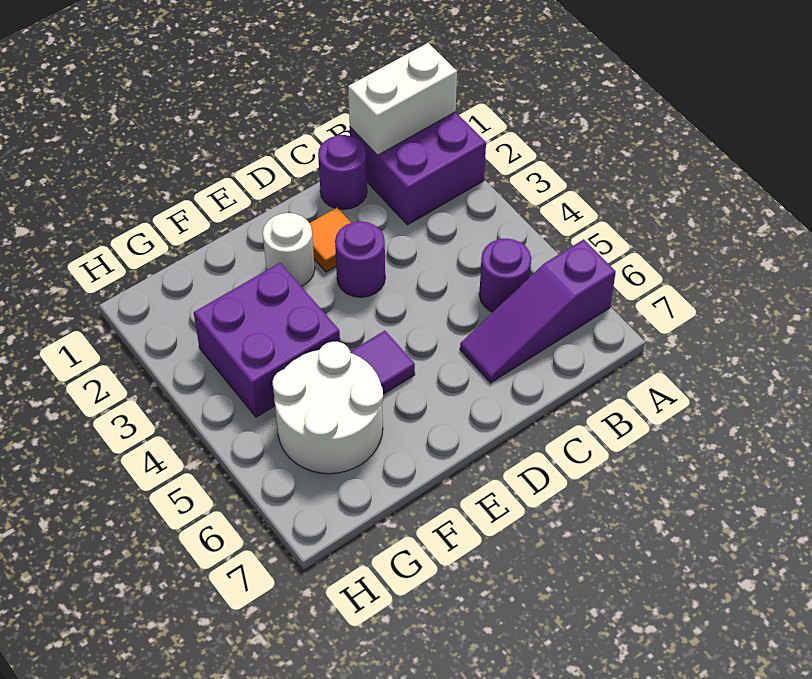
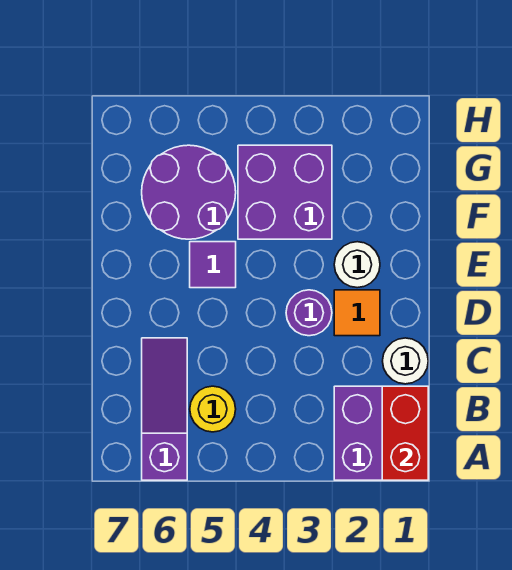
white brick A1:B1 level 2 -> red brick A1:B1 level 2
purple round brick B5 level 1 -> yellow round brick B5 level 1
purple round brick C1 level 1 -> white round brick C1 level 1
white round brick F5:G6 level 1 -> purple round brick F5:G6 level 1

